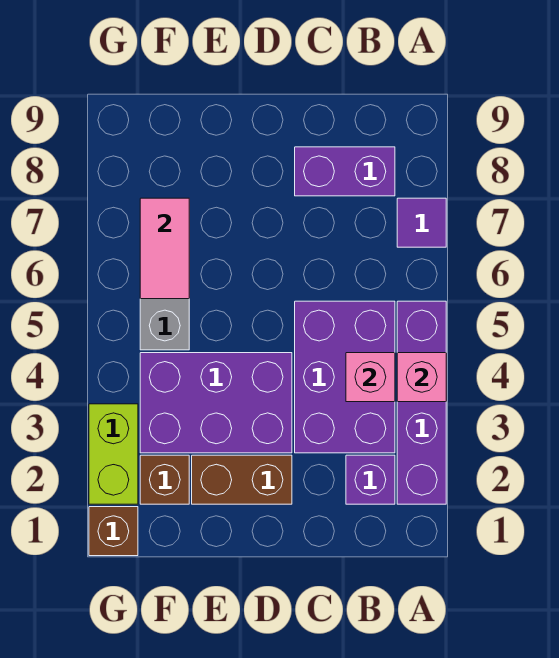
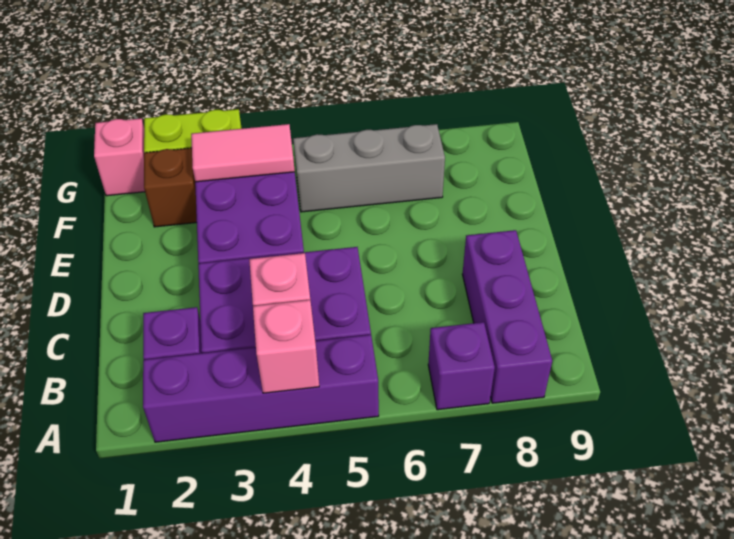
purple tile A7 level 1 -> purple brick A7 level 1
purple brick B8:C8 level 1 -> purple brick A8:C8 level 1
brown brick D2:E2 level 1 -> none
pink tile F6:F7 level 2 -> pink tile F3:F4 level 2
brown brick G1 level 1 -> pink brick G1 level 1

